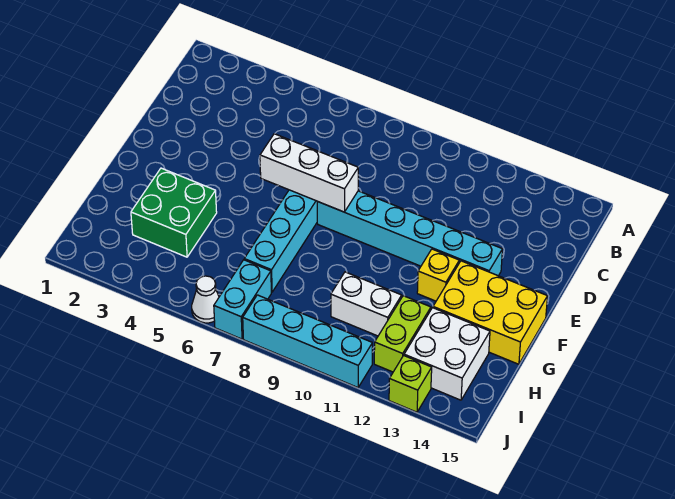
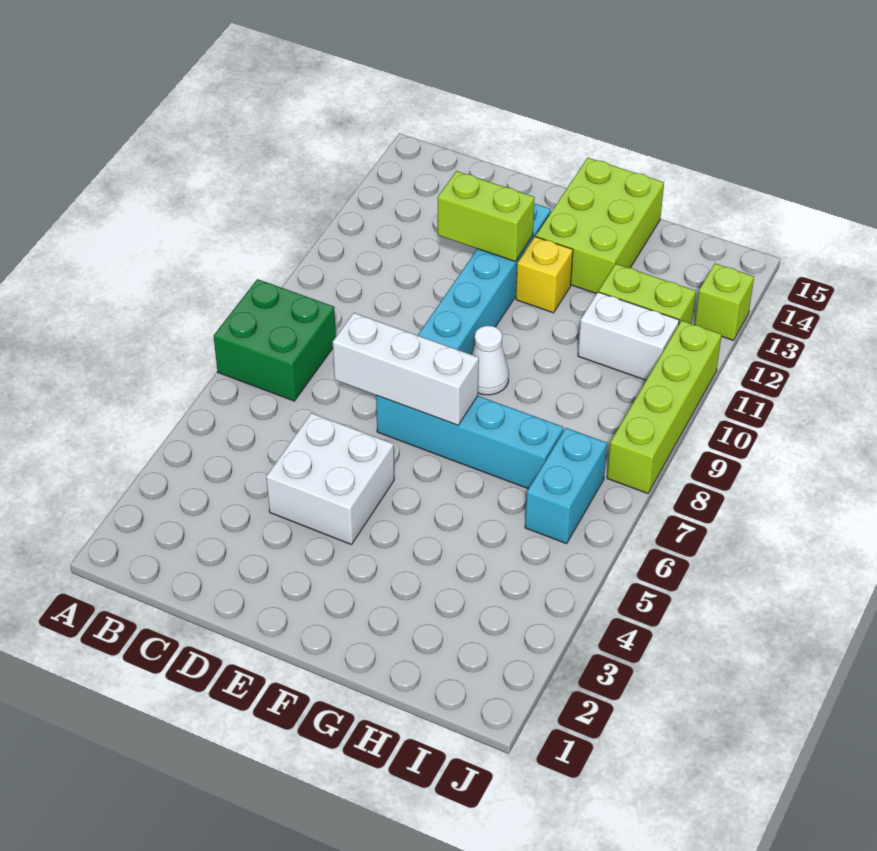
none -> lime brick D12:E12 level 2
white brick E6:E8 level 2 -> white brick D7:F7 level 2
yellow brick F13:G15 level 1 -> lime brick F13:G15 level 1
green brick G3:H4 level 1 -> green brick A7:B8 level 1
white brick H10:H11 level 1 -> white brick H11:I11 level 1
white brick H13:I14 level 1 -> white brick D4:E5 level 1
cyan brick I7:J7 level 1 -> cyan brick I6:I7 level 1
white cone J6 level 1 -> white cone F9 level 1
cyan brick J8:J11 level 1 -> lime brick J8:J11 level 1

